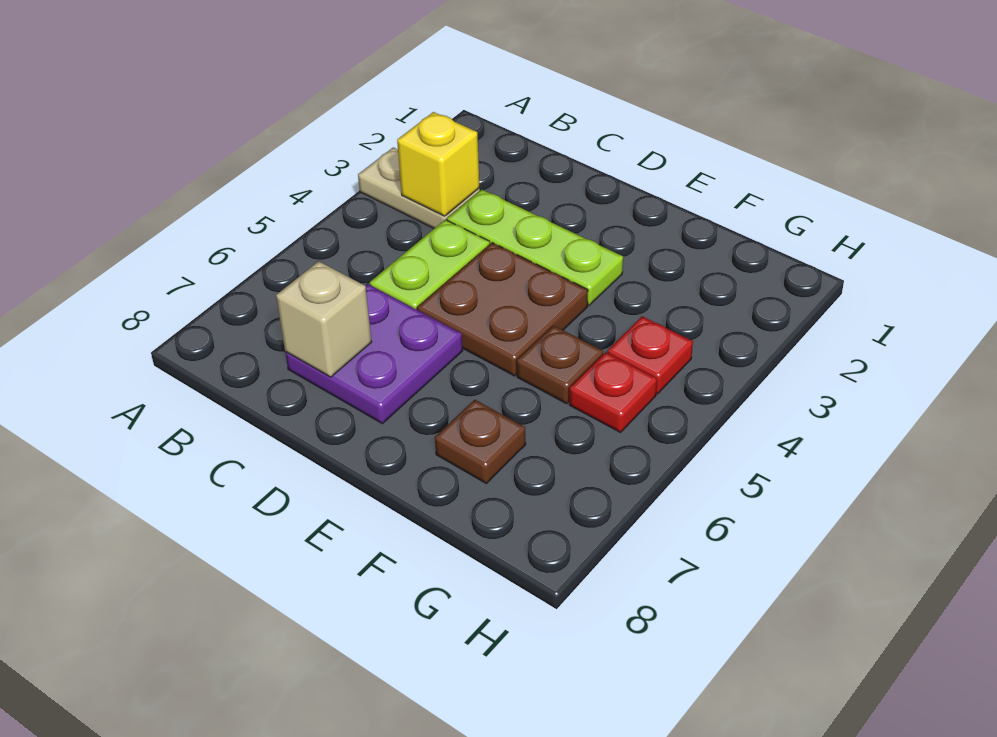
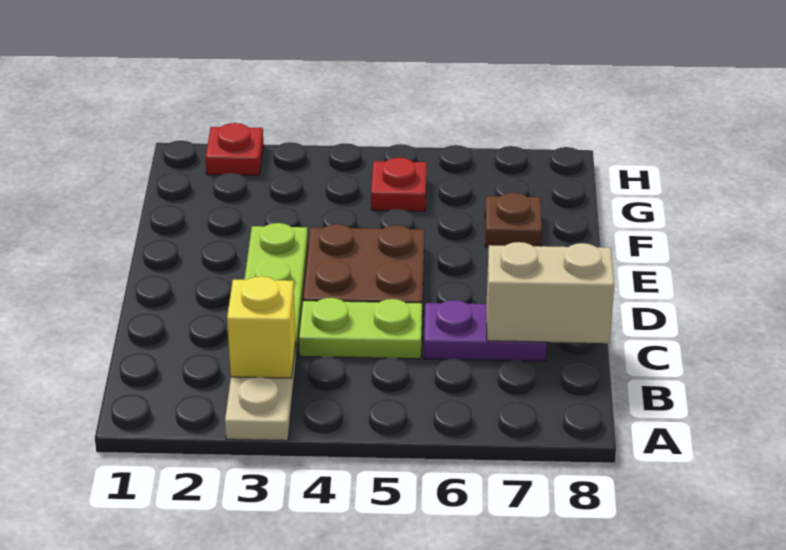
purple plate C6:D7 level 1 -> purple plate C6:C7 level 1
tan brick C7 level 2 -> tan brick C7:C8 level 2
brown plate F5 level 1 -> none
red plate G4 level 1 -> red plate H2 level 1

